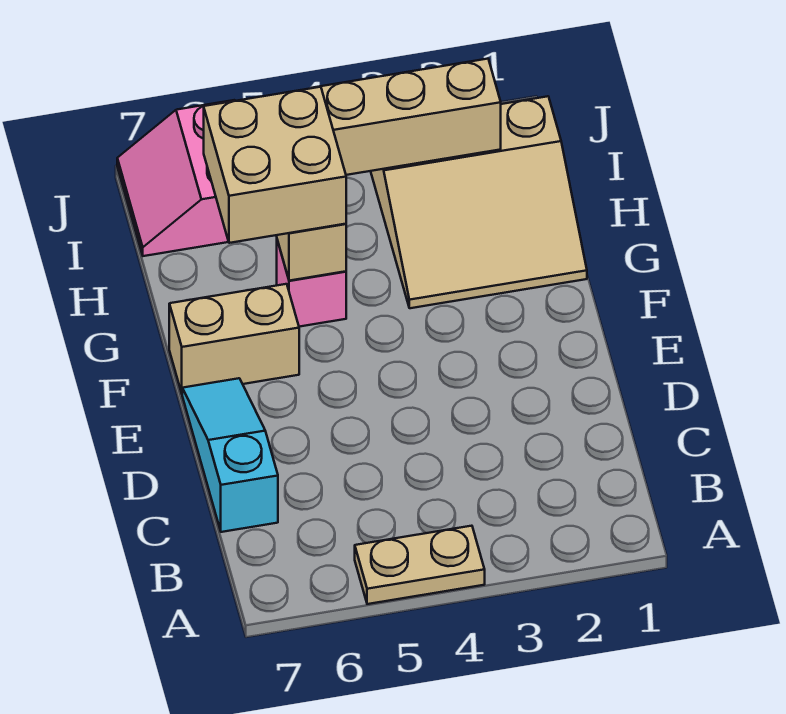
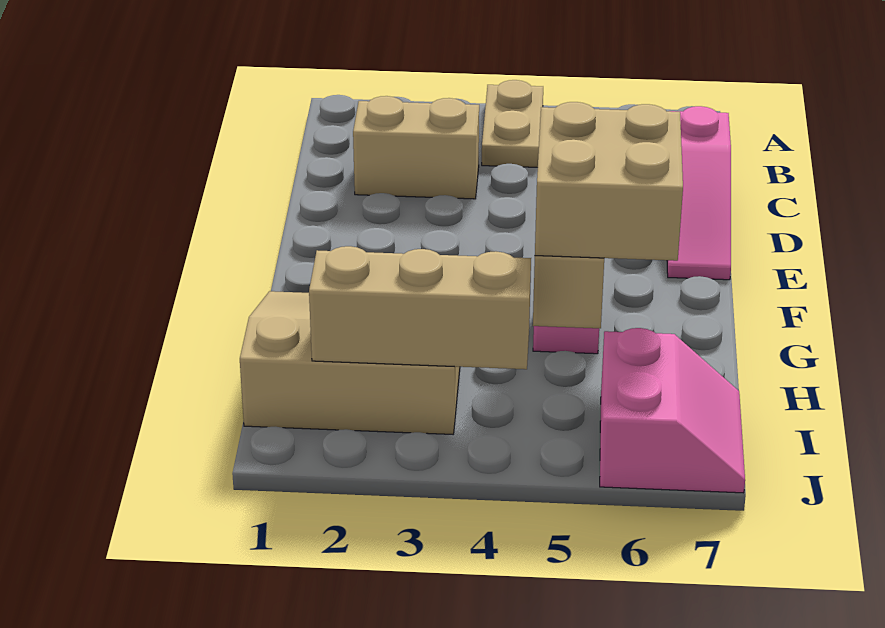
tan plate A4:A5 level 1 -> tan plate A4:B4 level 1
cyan slope C7:E7 level 1 top C -> pink slope C7:E7 level 1 top C
tan brick F6:F7 level 1 -> tan brick C2:C3 level 1

